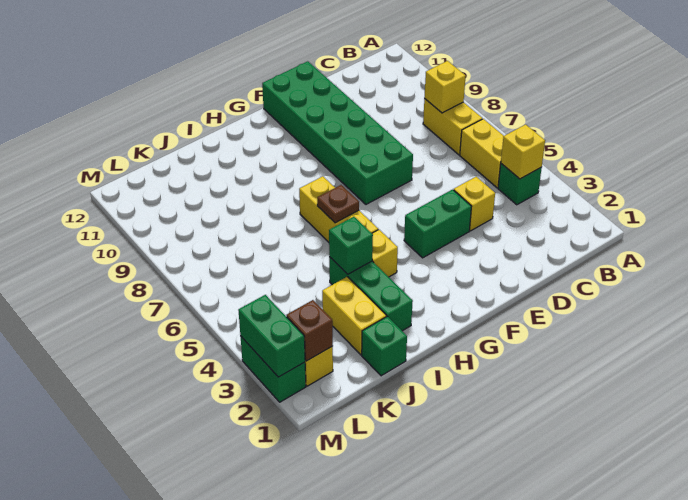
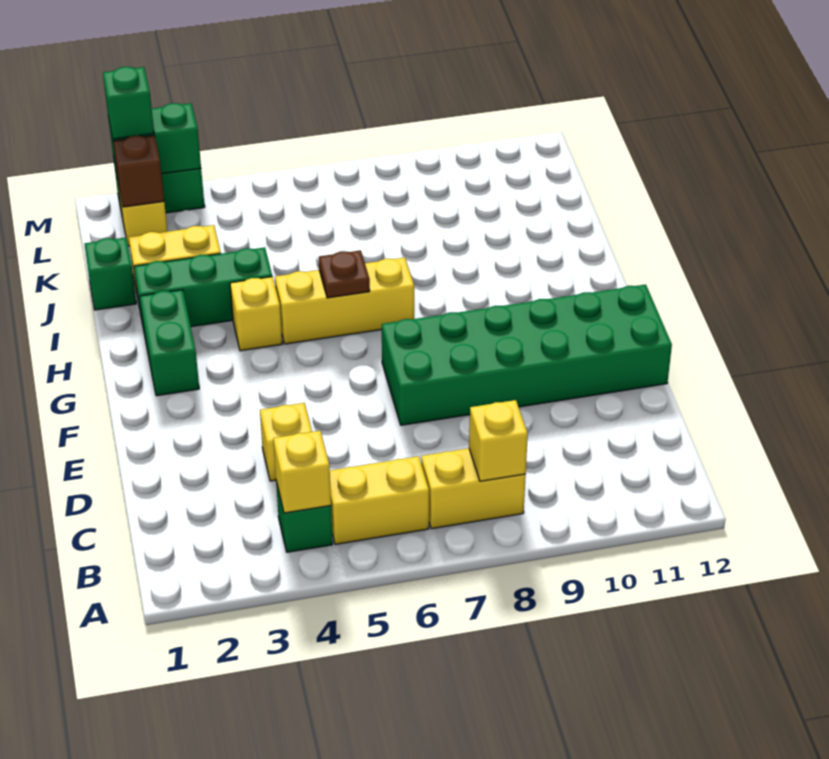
green brick E4:F4 level 1 -> green brick G2:H2 level 1
green brick I4 level 2 -> green brick M2 level 3

